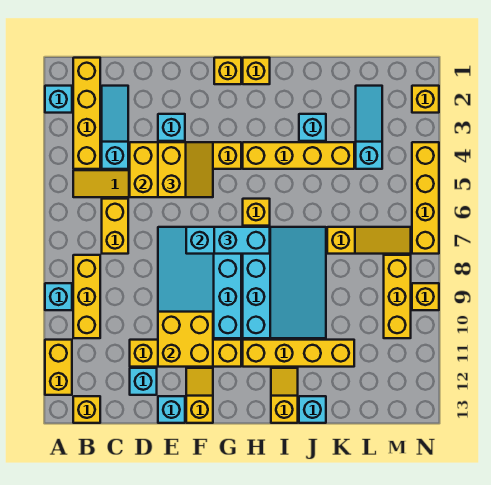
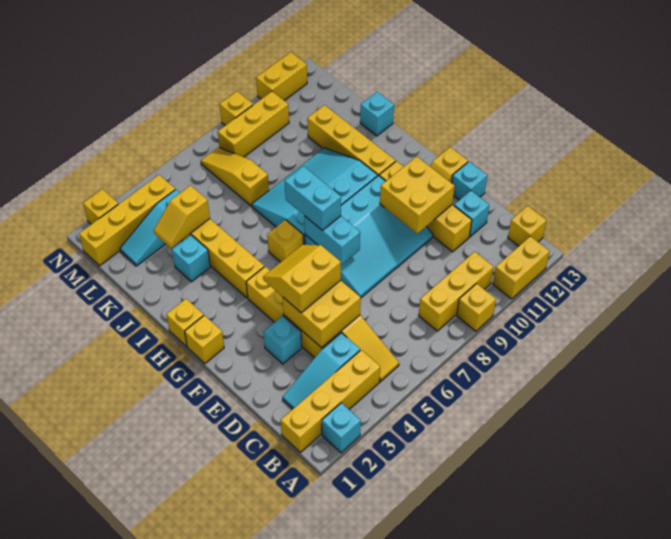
cyan brick A9 level 1 -> yellow brick A9 level 1
yellow brick C6:C7 level 1 -> yellow brick N11:N12 level 1
yellow slope I12:I13 level 1 top 13 -> yellow slope K3:K4 level 2 top 4
yellow brick N4:N7 level 1 -> yellow brick M1:M4 level 1

